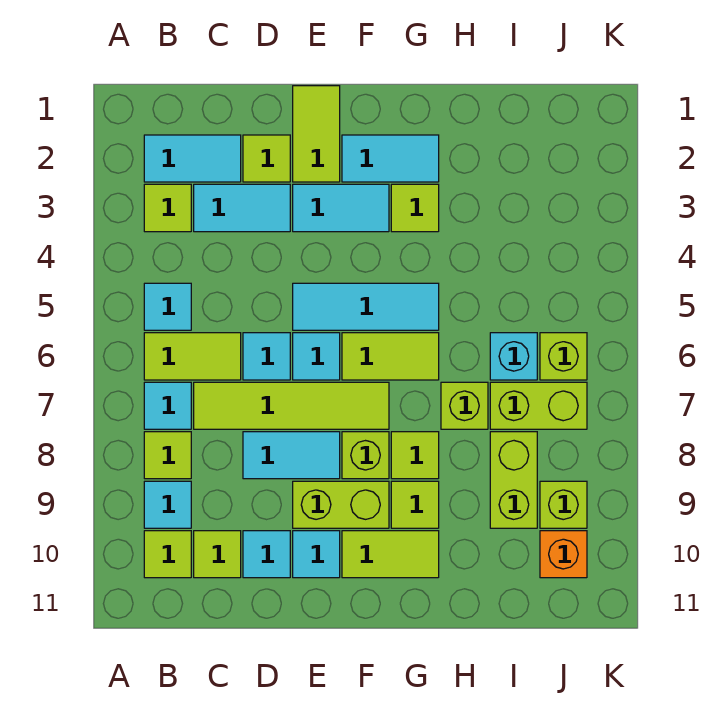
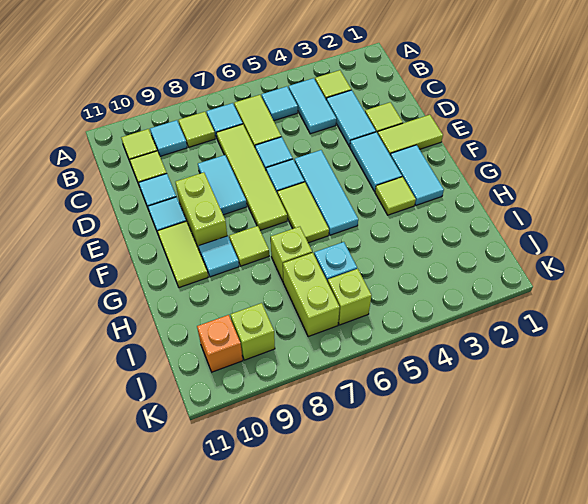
cyan tile B2:C2 level 1 -> cyan tile B4:C4 level 1
lime brick F8 level 1 -> none
lime tile G9 level 1 -> cyan tile G9 level 1
lime brick I8:I9 level 1 -> none

